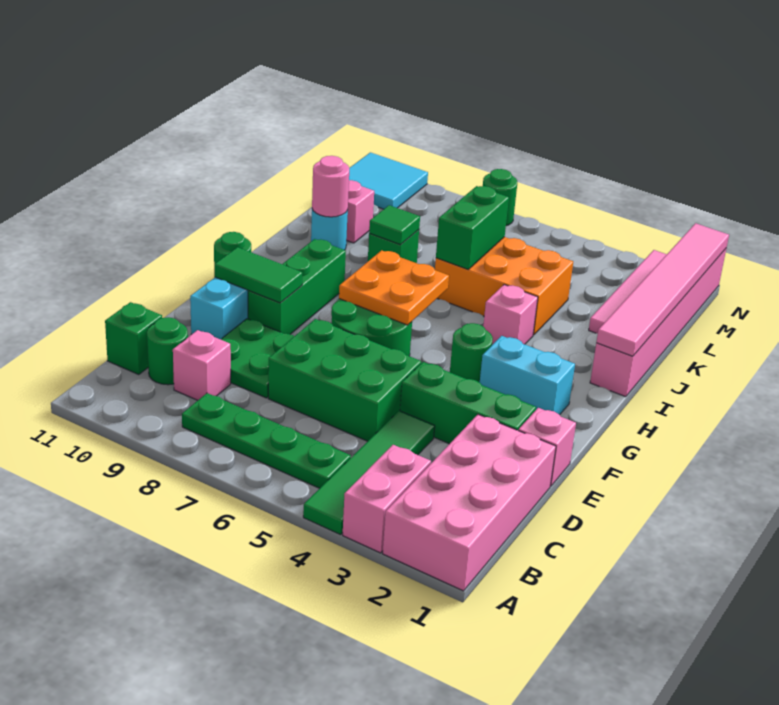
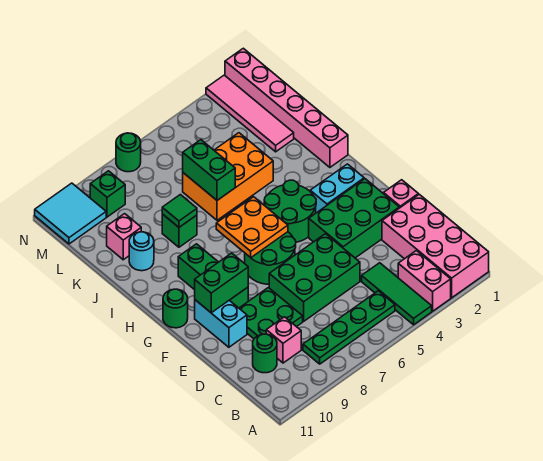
green tile A4:D4 level 1 -> green tile A4:C4 level 1
green brick C11 level 1 -> green brick M9 level 1
green brick E2:E4 level 1 -> green brick E2:F4 level 1
green tile F9:F10 level 2 -> green brick F9:F10 level 2
green round brick G4 level 1 -> green round brick G4:H5 level 1
pink tile I1:N1 level 2 -> none
pink brick I4 level 1 -> none
pink round brick J10 level 2 -> none

